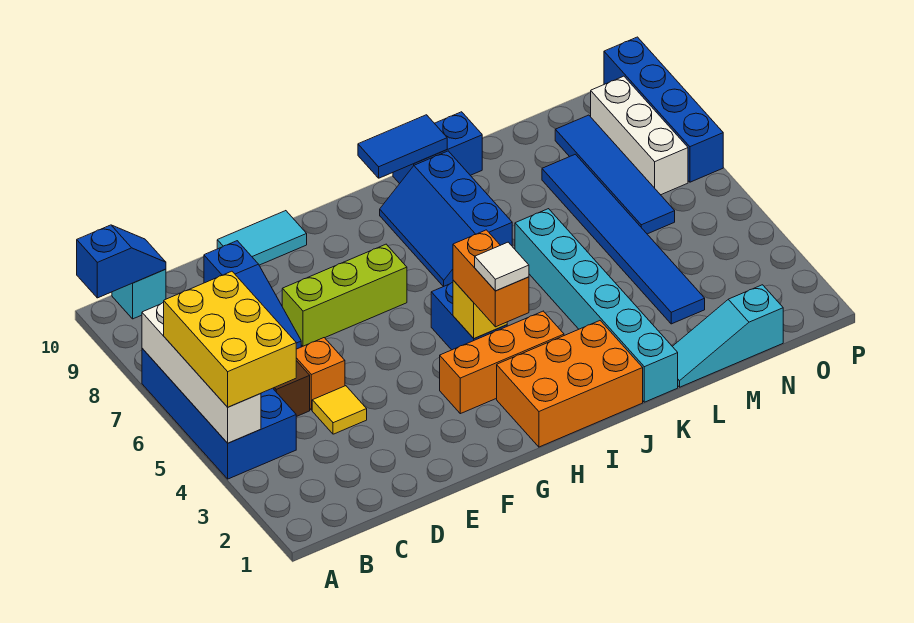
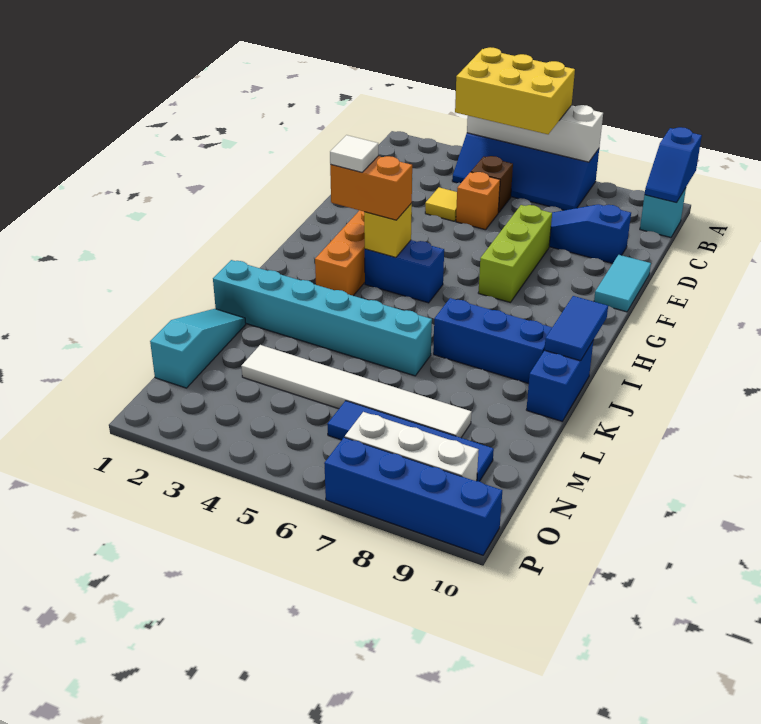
blue brick A4:B7 level 1 -> blue slope A4:B7 level 1 top A
orange brick H1:J2 level 1 -> none
blue tile M3:M8 level 1 -> white tile M3:M8 level 1

